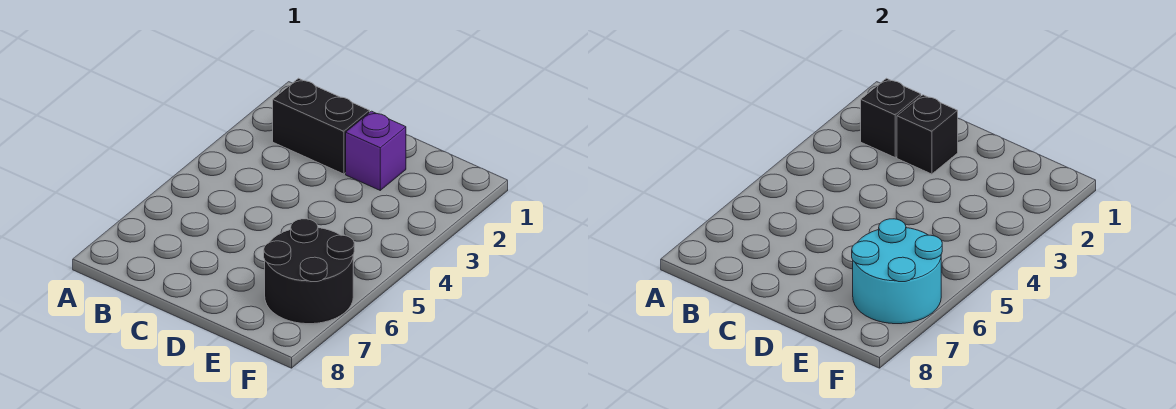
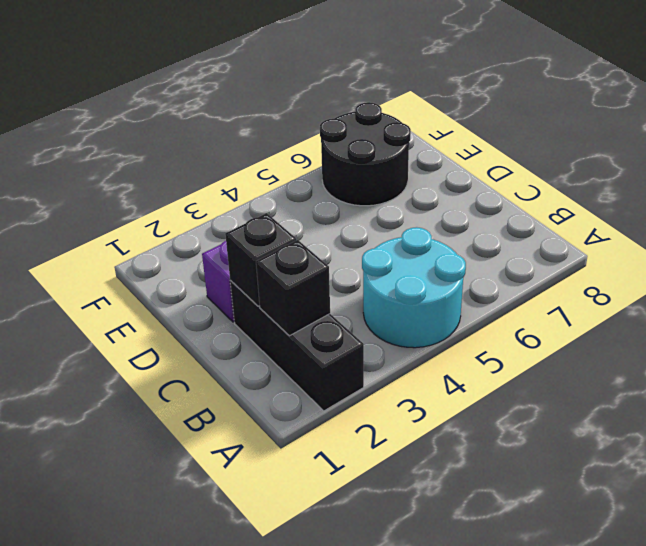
black brick B2:C2 level 1 -> black brick A2:C2 level 1
cyan round brick E6:F7 level 2 -> cyan round brick A4:B5 level 1

